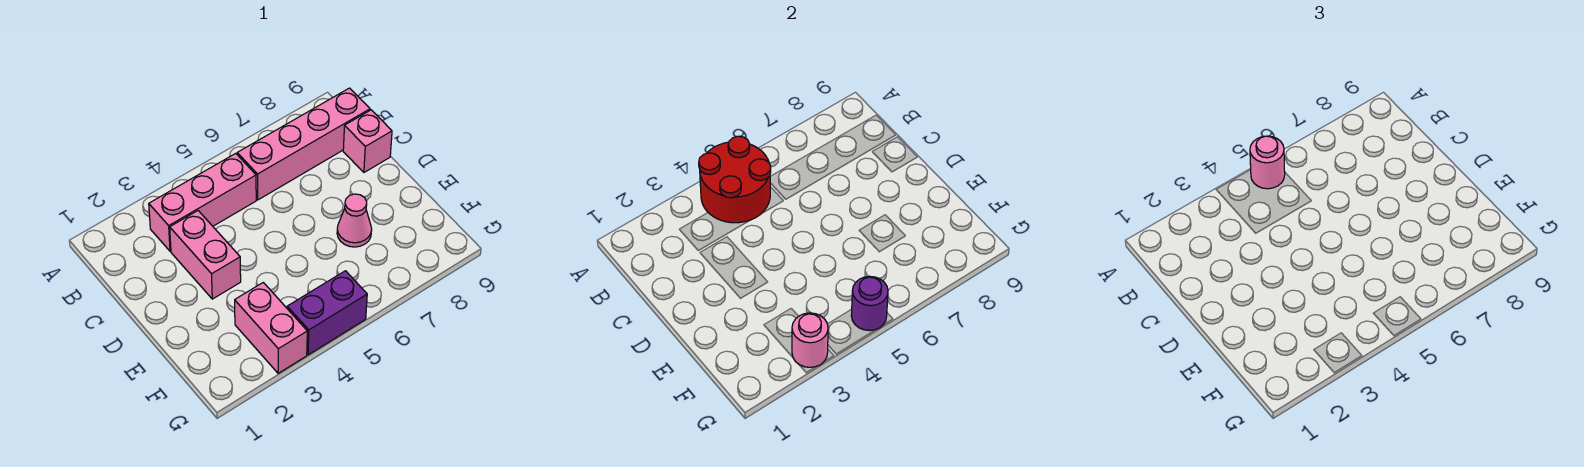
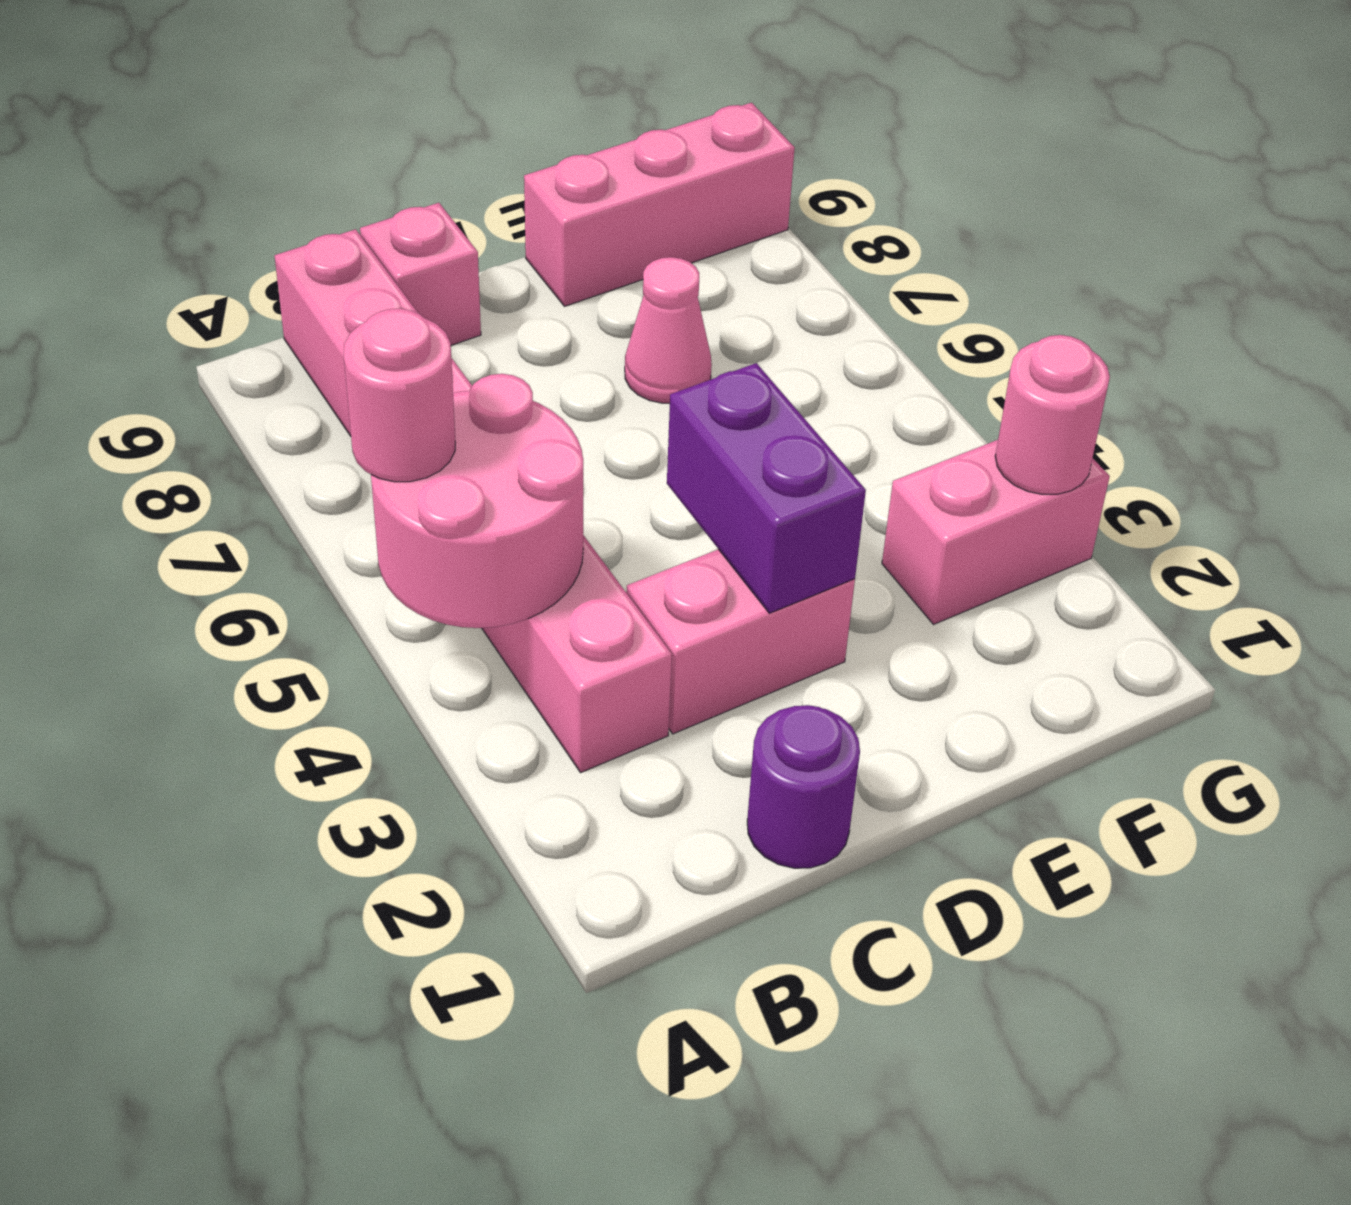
red round brick A4:B5 level 2 -> pink round brick A4:B5 level 2
none -> pink brick E9:G9 level 1
purple brick G4:G5 level 1 -> purple brick D3:D4 level 2
purple round brick G5 level 2 -> purple round brick C1 level 1

